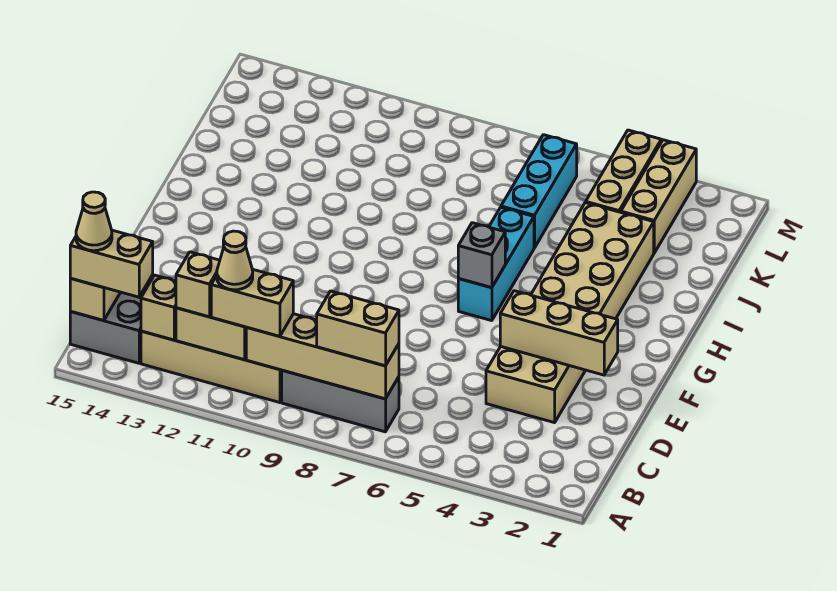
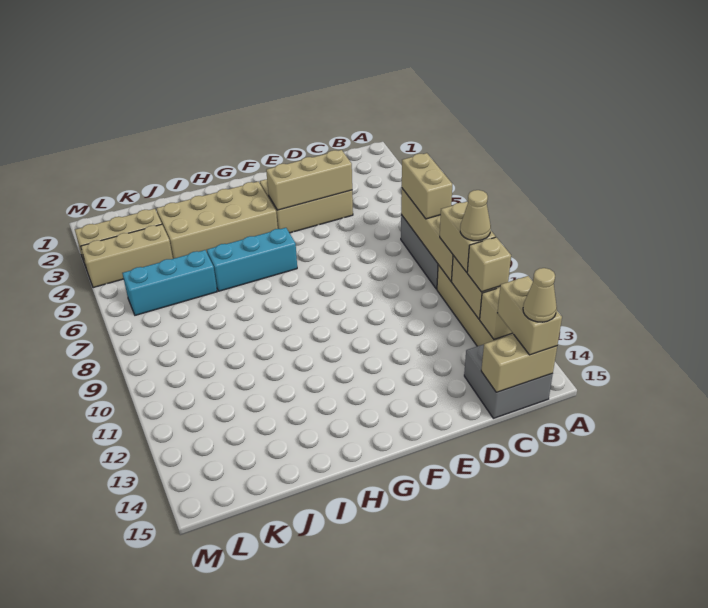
tan brick E2:E4 level 2 -> tan brick D4:F4 level 2
grey brick G6 level 2 -> none

